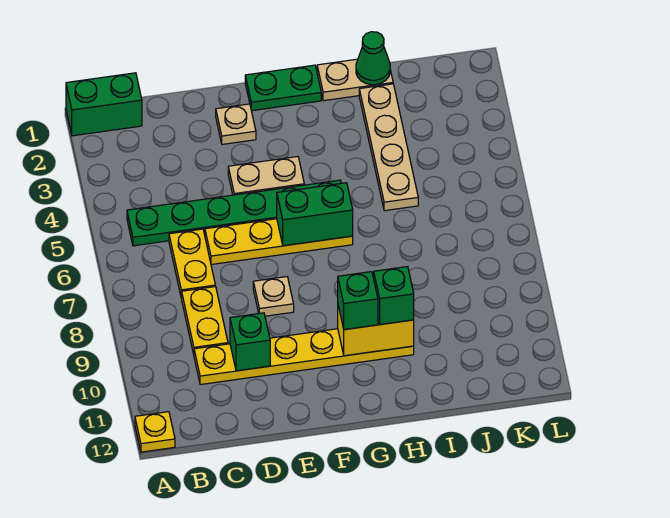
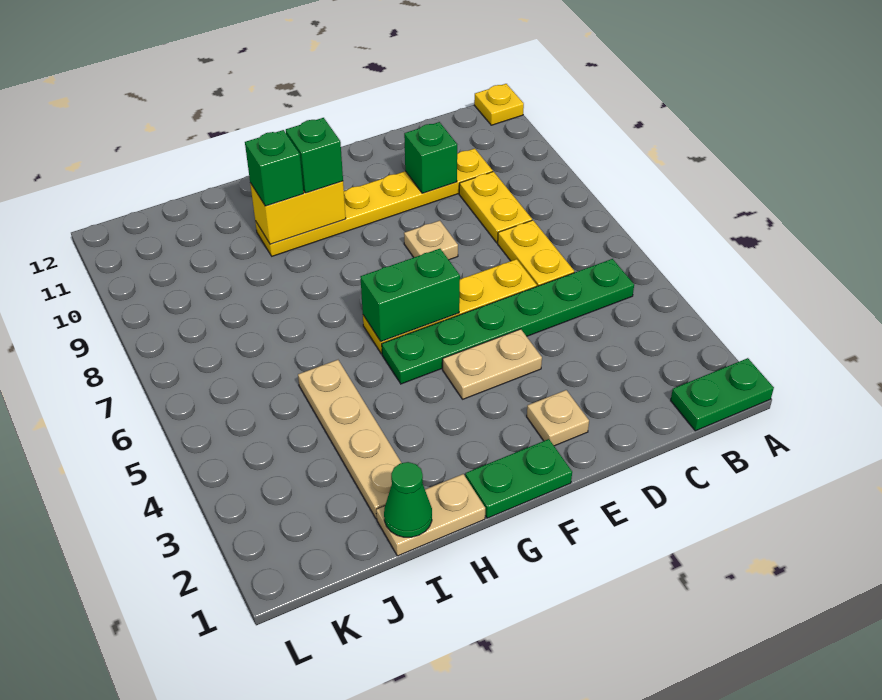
green brick A1:B1 level 1 -> green plate A1:B1 level 1

